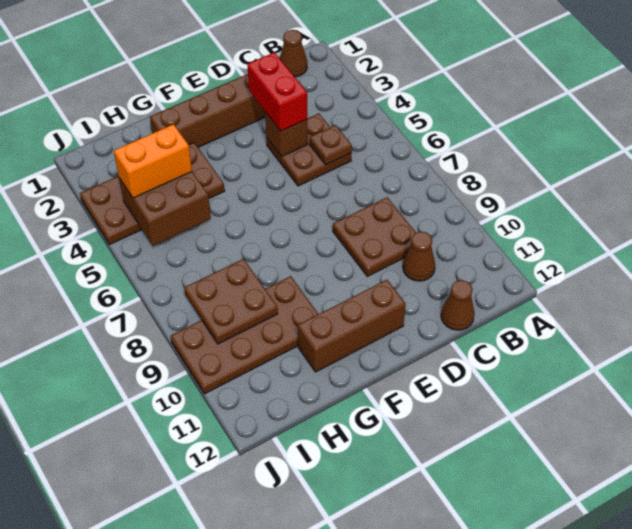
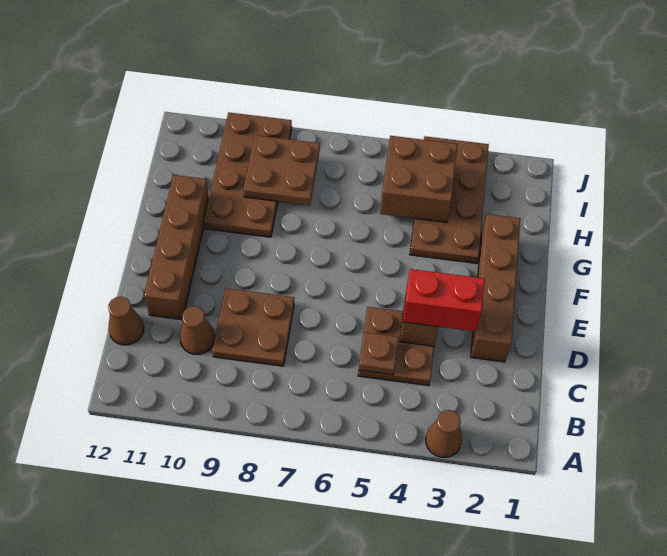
brown cone B1 level 1 -> brown cone A3 level 1
brown brick E11:G11 level 1 -> brown brick D11:G11 level 1
orange brick H4:I4 level 3 -> none

